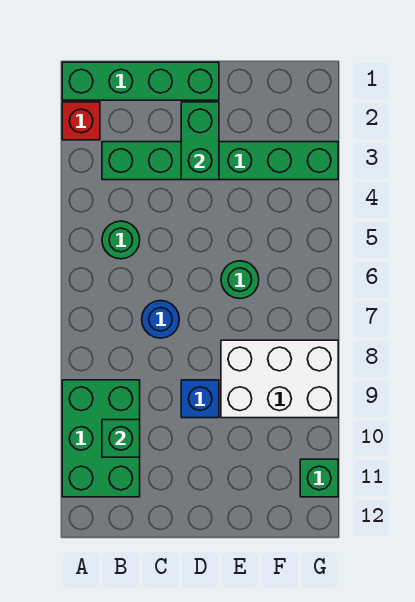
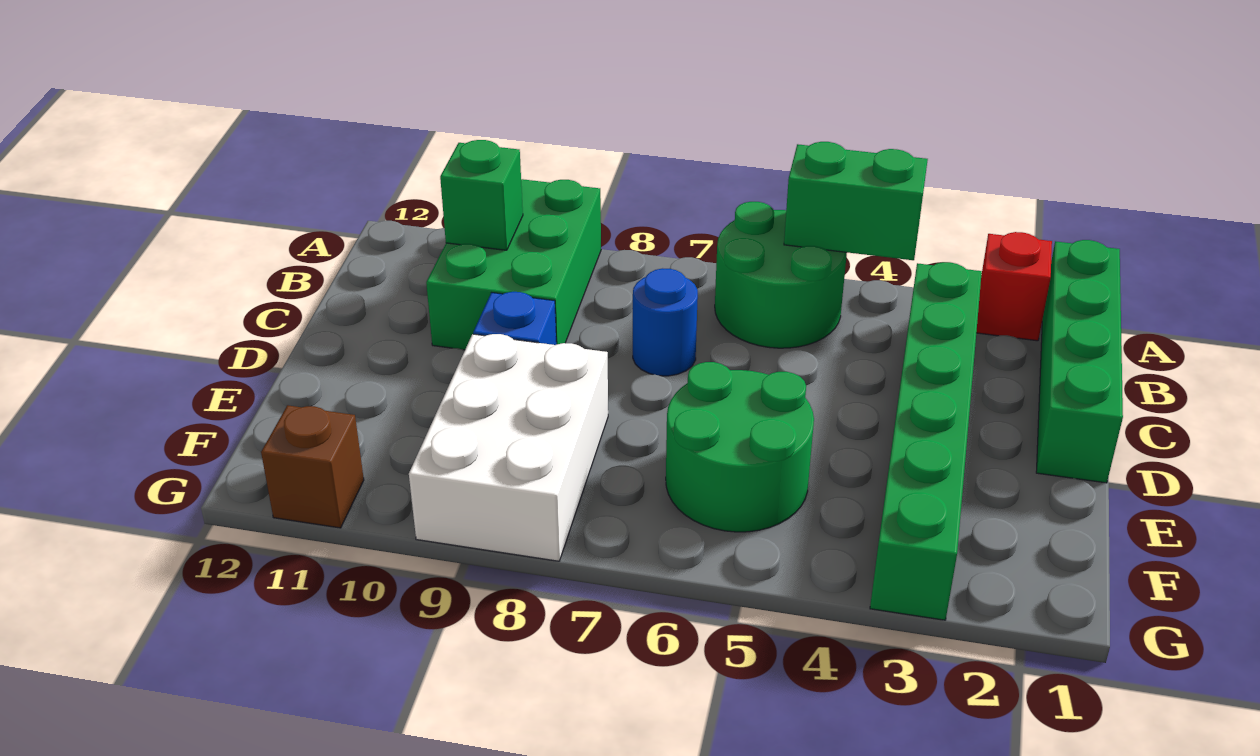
green brick A9:B11 level 1 -> green brick A9:C10 level 1
green round brick B5 level 1 -> green round brick A5:B6 level 1
green brick D2:D3 level 2 -> green brick A4:A5 level 2
green round brick E6 level 1 -> green round brick E5:F6 level 1
green brick G11 level 1 -> brown brick G11 level 1

